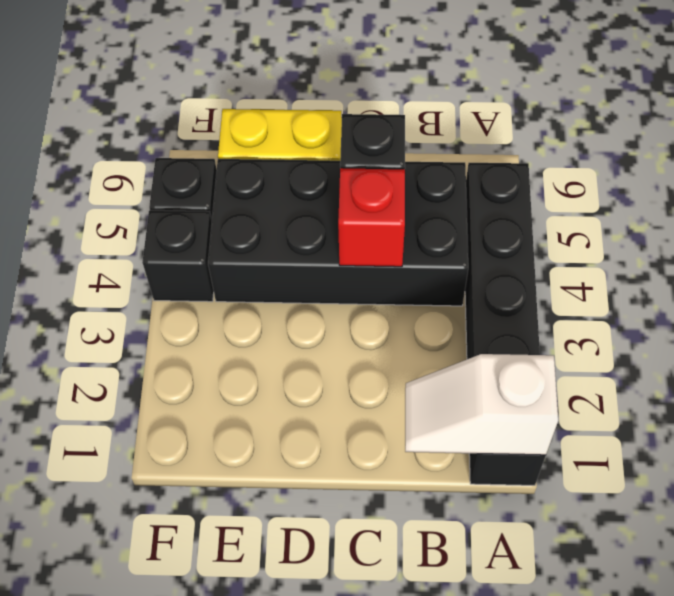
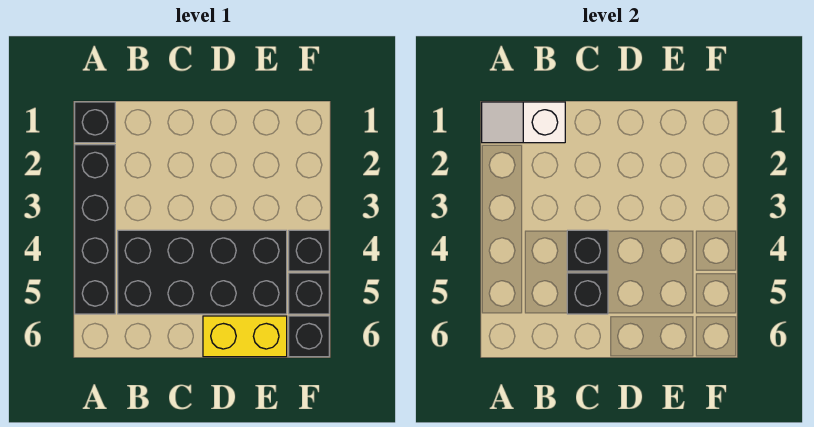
white slope A1:B1 level 2 top A -> white slope A1:B1 level 2 top B
red brick C4 level 2 -> black brick C4 level 2
none -> black brick F6 level 1

